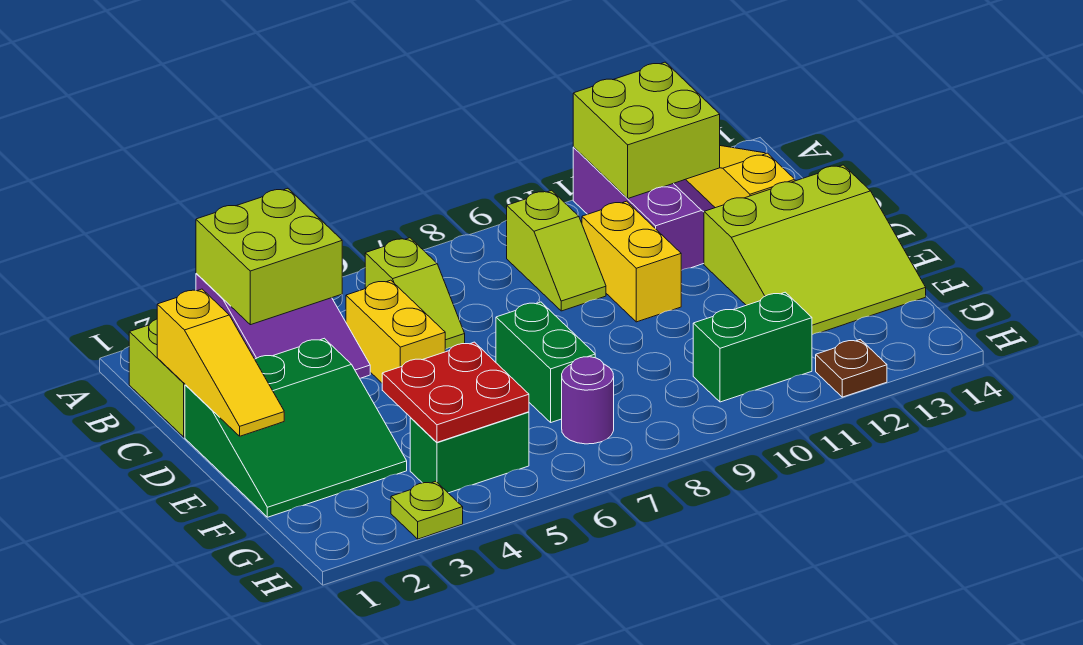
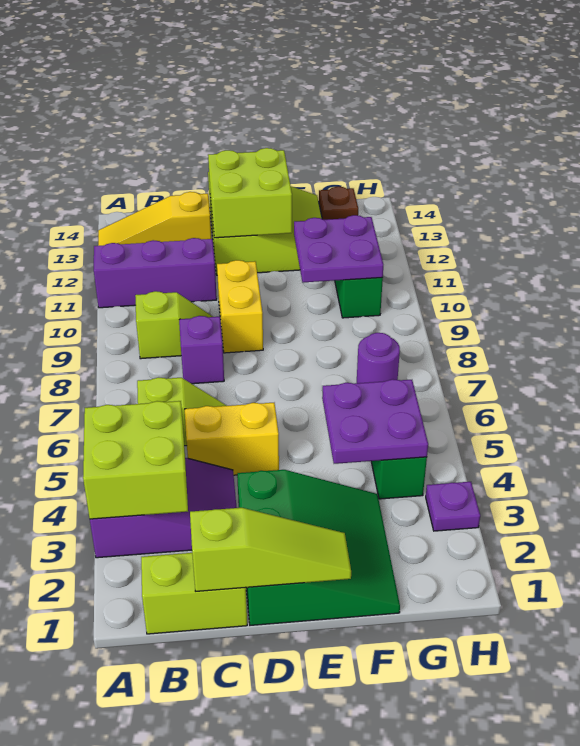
lime brick A11:B12 level 2 -> lime brick D12:E13 level 2
yellow slope C1:E1 level 2 top C -> lime slope C1:E1 level 2 top C
none -> purple brick C8 level 1
yellow brick C10:D10 level 1 -> yellow brick D9:D10 level 1
green brick E7:F7 level 1 -> none
red plate F4:G5 level 2 -> purple plate F4:G5 level 2
none -> purple plate F10:G11 level 2
lime plate H3 level 1 -> purple plate H3 level 1
brown plate H12 level 1 -> brown plate G14 level 1

